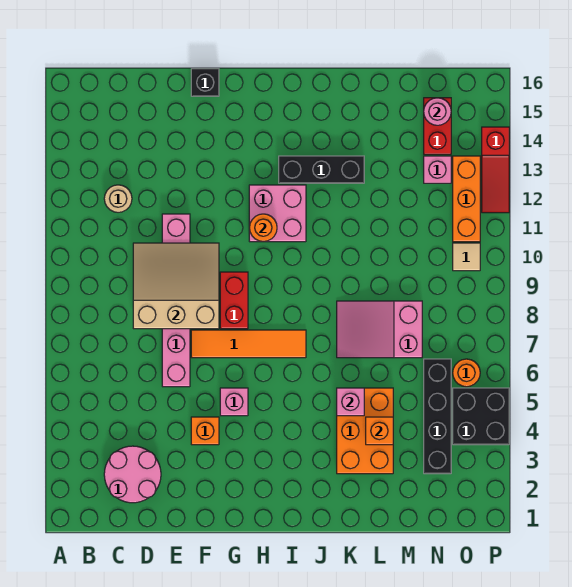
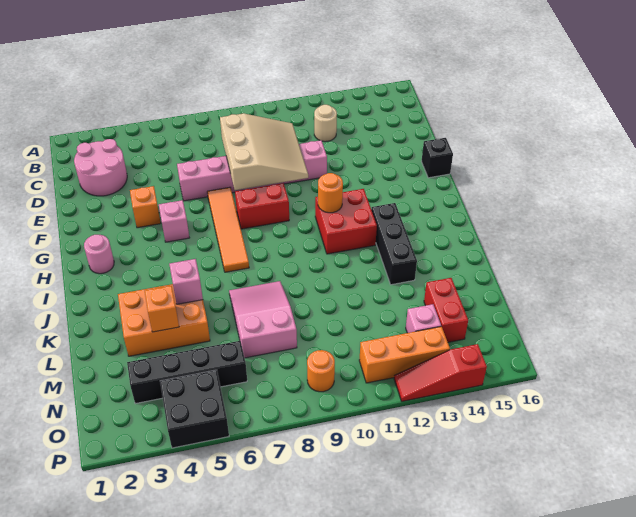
pink brick H11:I12 level 1 -> red brick H11:I12 level 1
red brick N14:N15 level 1 -> red brick M14:N14 level 1
pink round brick N15 level 2 -> pink round brick H2 level 1
orange round brick O6 level 1 -> orange round brick O9 level 1
tan tile O10 level 1 -> none

